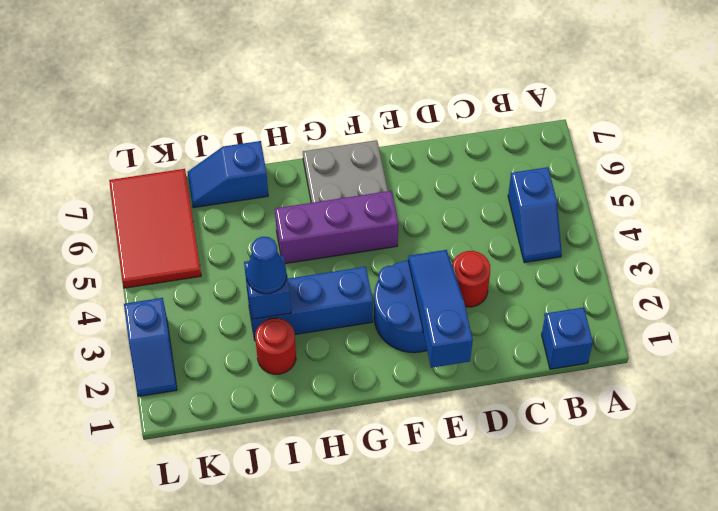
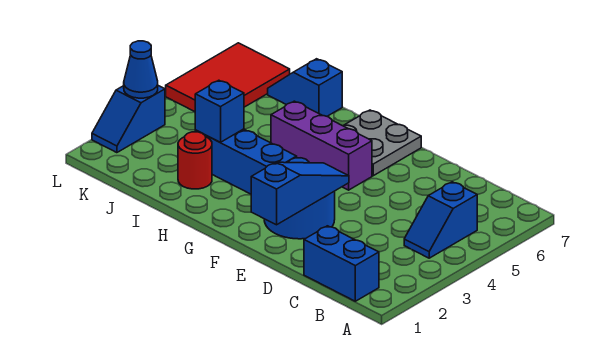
blue brick B1 level 1 -> blue brick B1:C1 level 1
red round brick D3 level 1 -> none
blue cone I3 level 3 -> blue cone L3 level 2

